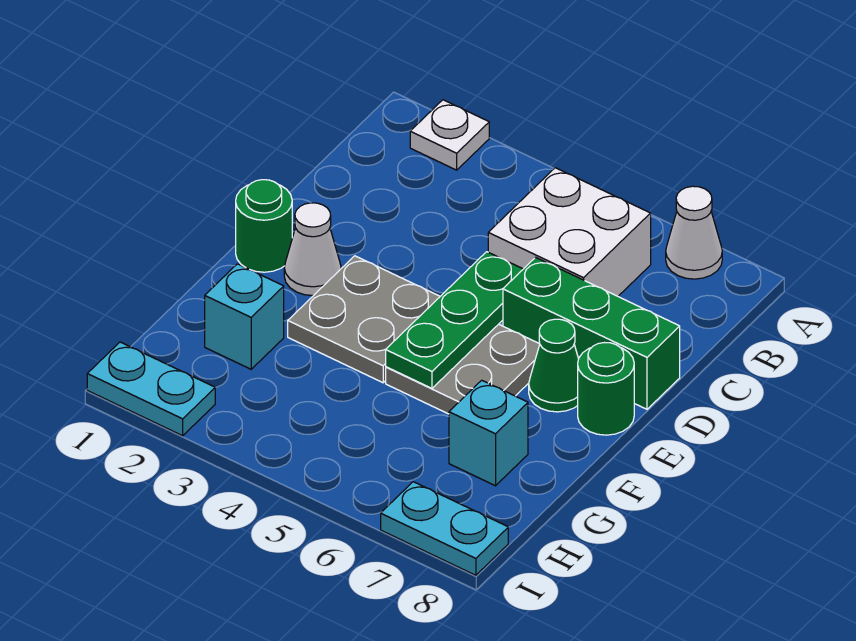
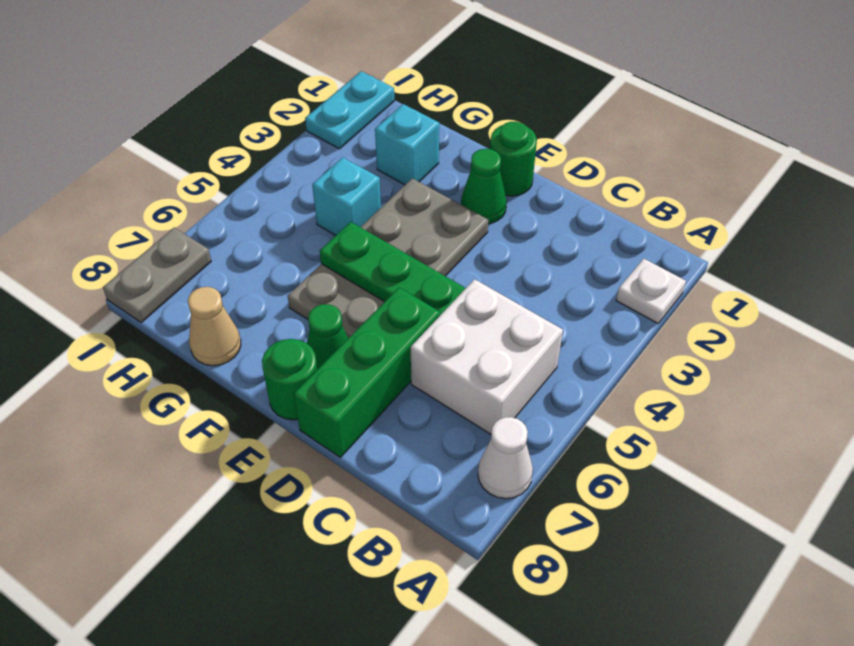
white cone E2 level 1 -> green cone E2 level 1
cyan brick G7 level 1 -> cyan brick G4 level 1
none -> tan cone G8 level 1
cyan plate I7:I8 level 1 -> grey plate I7:I8 level 1

